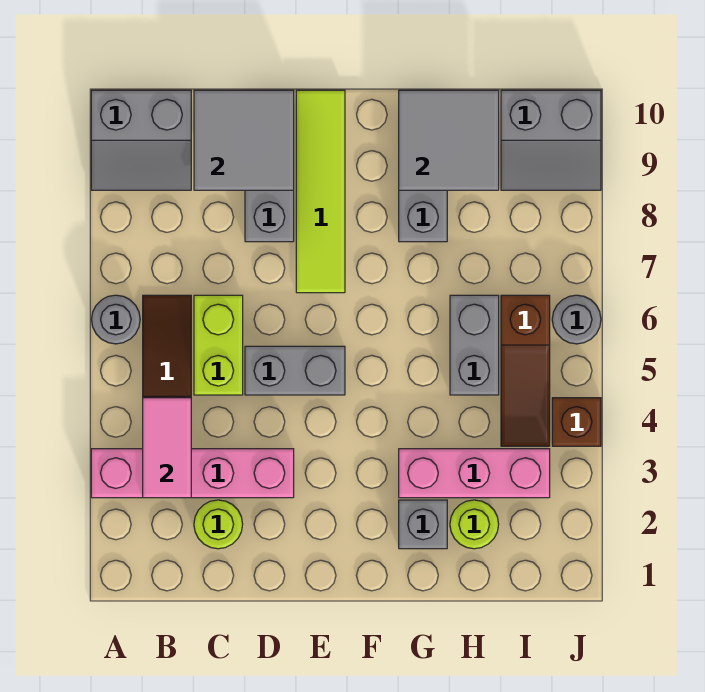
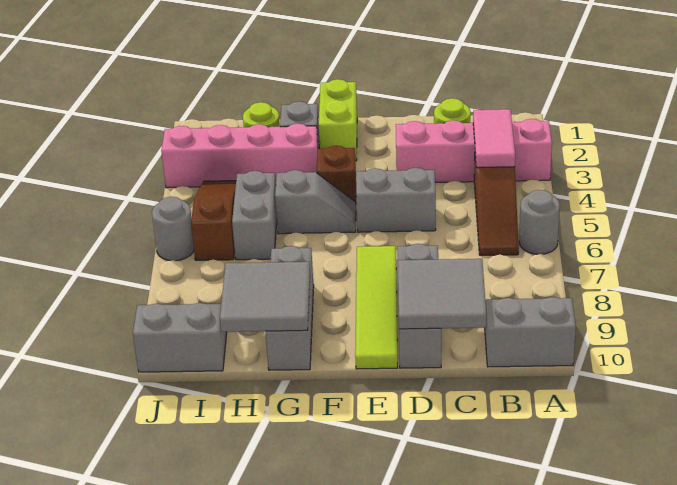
lime brick C5:C6 level 1 -> lime brick F1:F2 level 1
none -> grey slope F5:G5 level 1 top G
pink brick G3:I3 level 1 -> pink brick G3:J3 level 1
brown brick J4 level 1 -> brown brick F4 level 1

